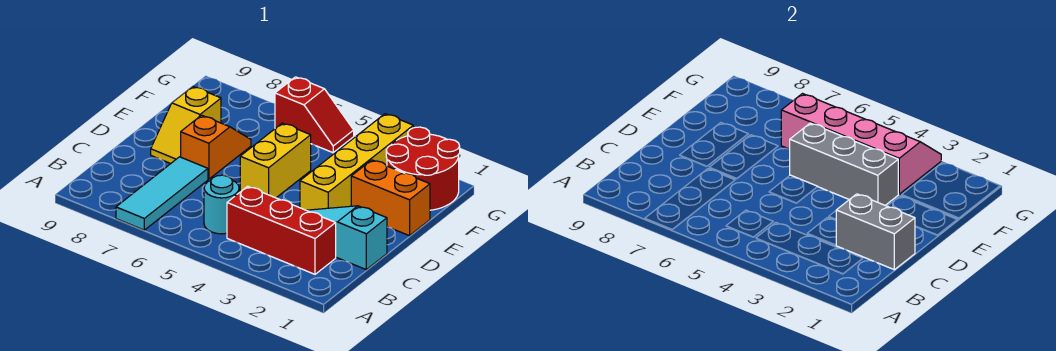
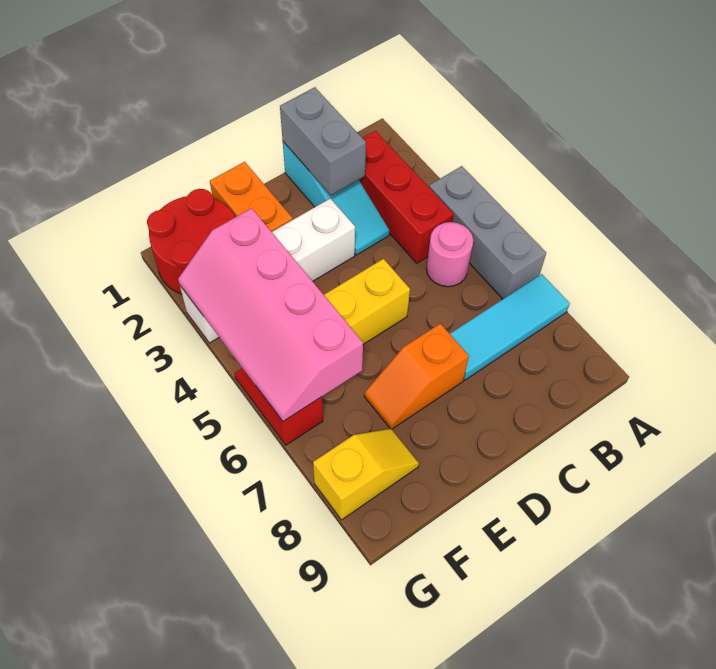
cyan round brick B5 level 1 -> pink round brick B5 level 1
yellow brick D3:G3 level 1 -> white brick D3:G3 level 1
yellow slope D8:E8 level 1 top E -> yellow slope F8:G8 level 1 top G
grey brick E3:E5 level 2 -> grey brick A4:A6 level 1

